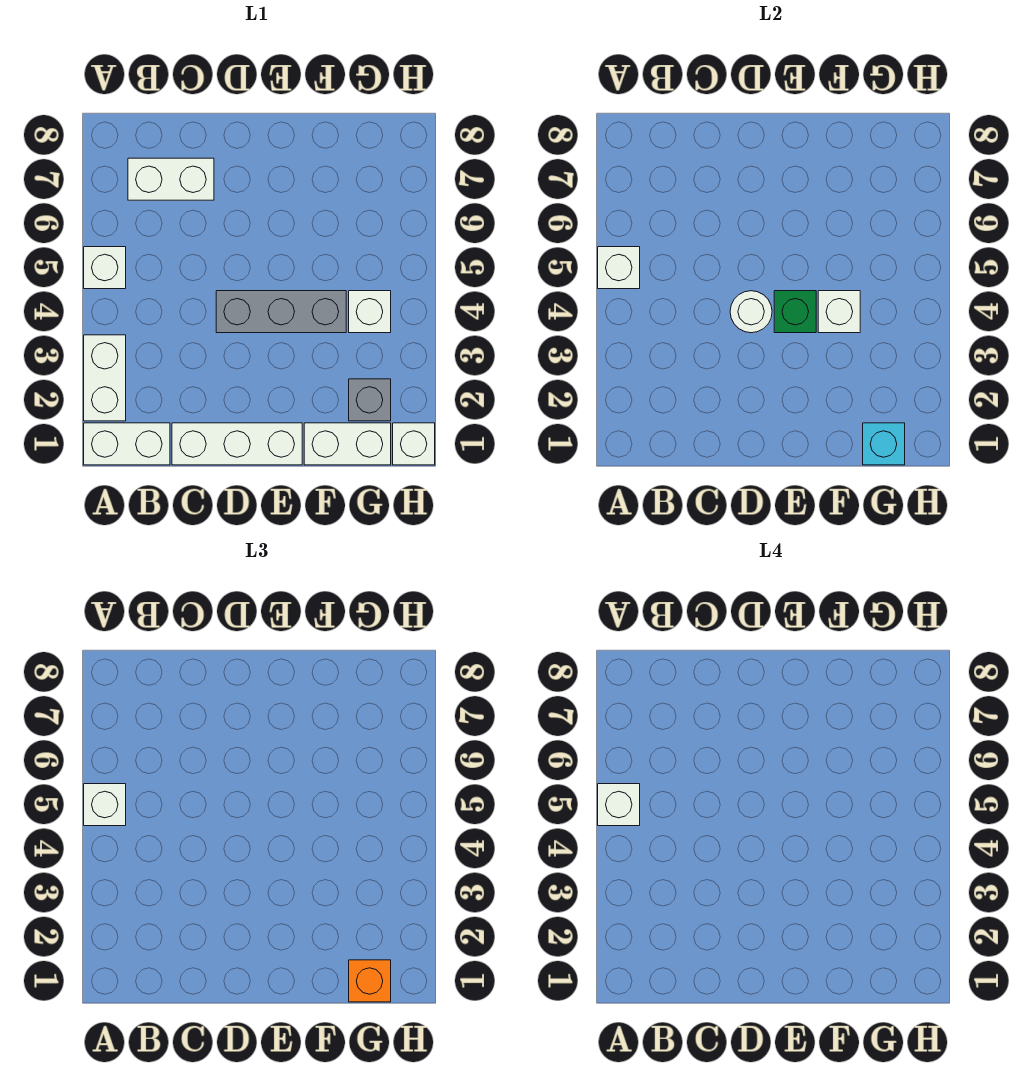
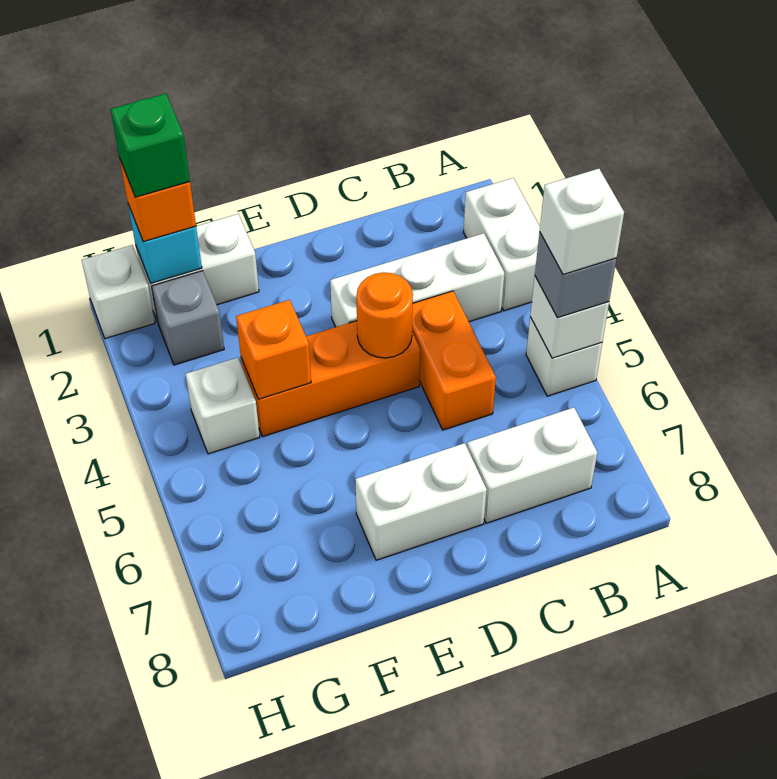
white brick A1:B1 level 1 -> white brick D7:E7 level 1
white brick A5 level 3 -> grey brick A5 level 3
white brick C1:E1 level 1 -> white brick B3:D3 level 1
none -> orange brick C4:C5 level 1
grey brick D4:F4 level 1 -> orange brick D4:F4 level 1
white round brick D4 level 2 -> orange round brick D4 level 2
green brick E4 level 2 -> green brick G1 level 4
white brick F4 level 2 -> orange brick F4 level 2

